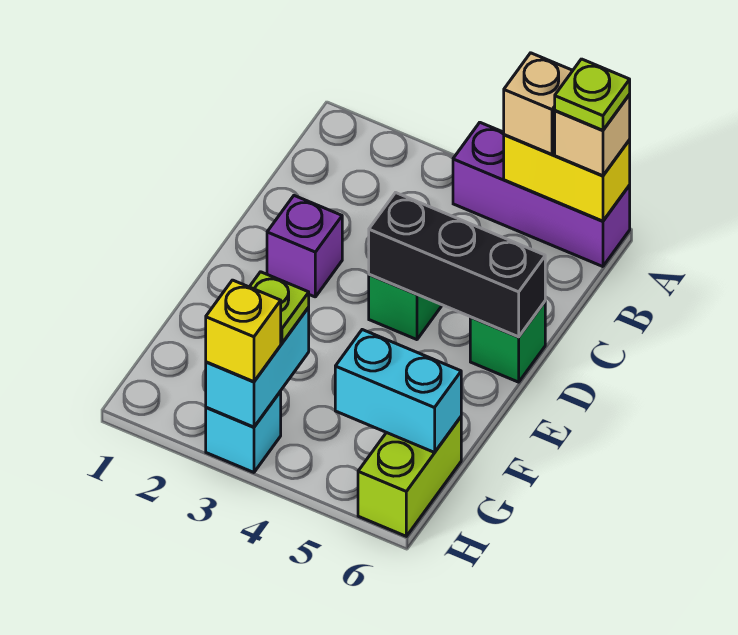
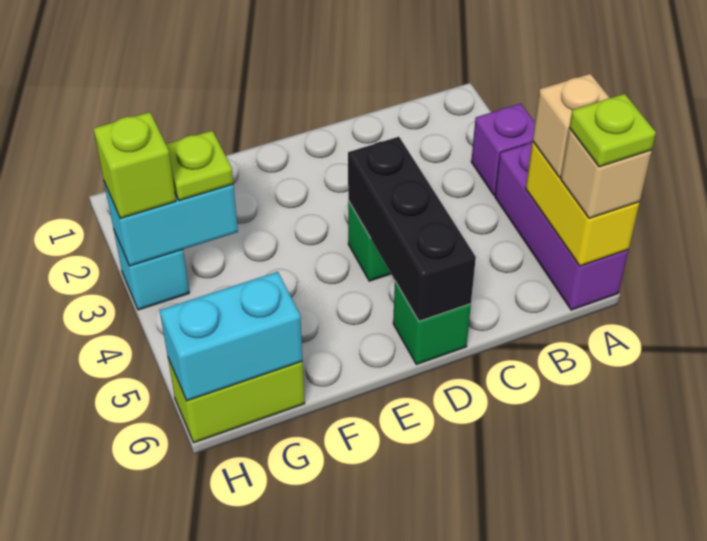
purple brick D2 level 1 -> purple brick A3 level 1
cyan brick G5:G6 level 2 -> cyan brick G6:H6 level 2
yellow brick H3 level 3 -> lime brick H3 level 3

